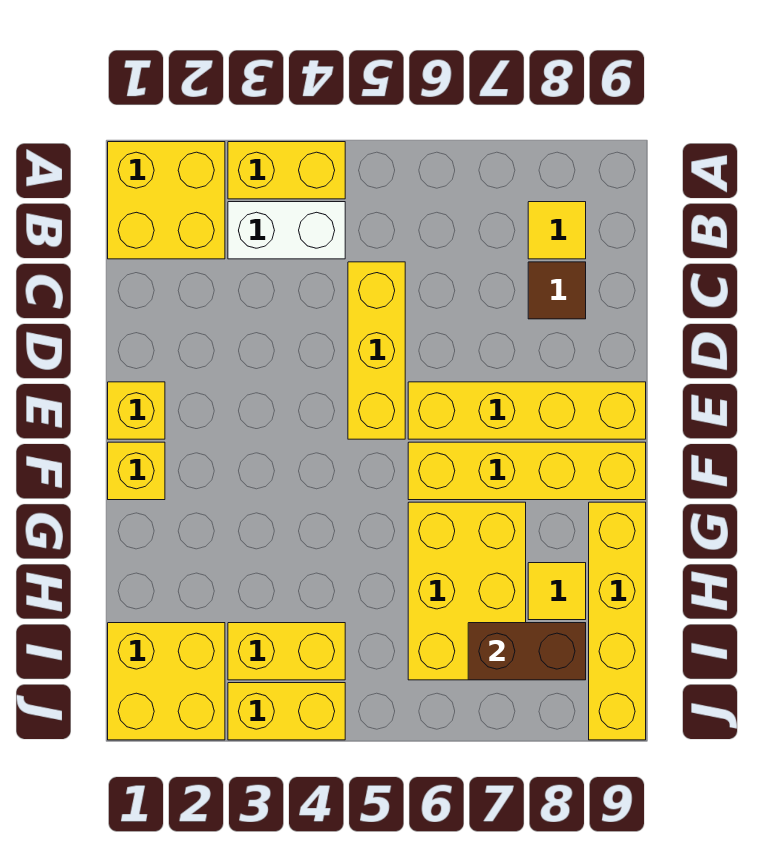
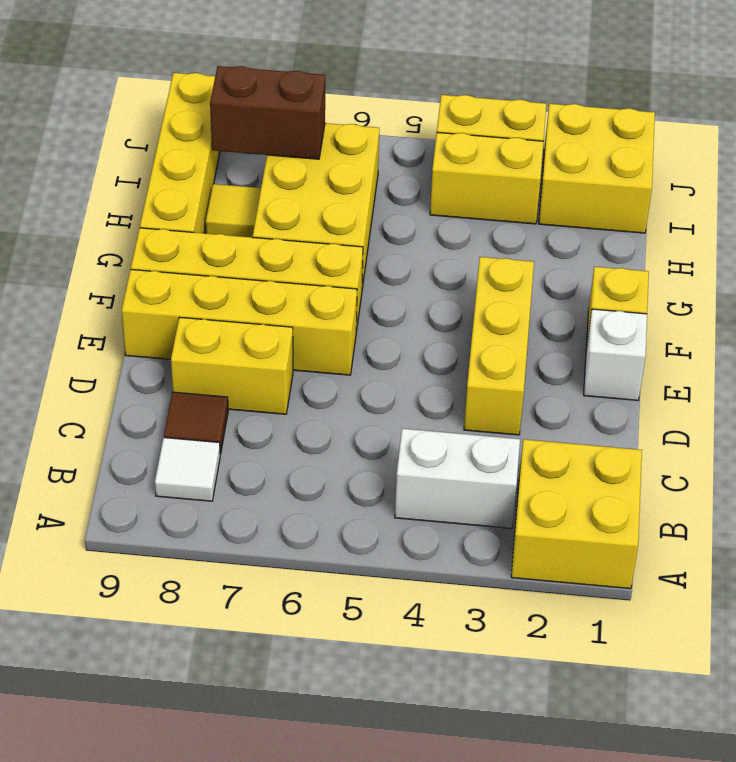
yellow brick A3:A4 level 1 -> yellow brick D7:D8 level 1
yellow tile B8 level 1 -> white tile B8 level 1
yellow brick C5:E5 level 1 -> yellow brick D3:F3 level 1
yellow brick E1 level 1 -> white brick E1 level 1

